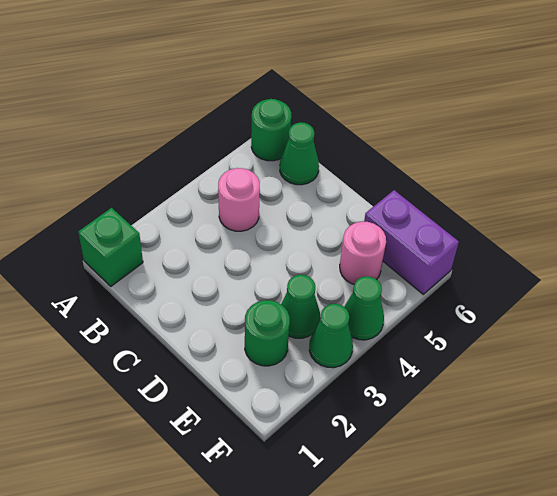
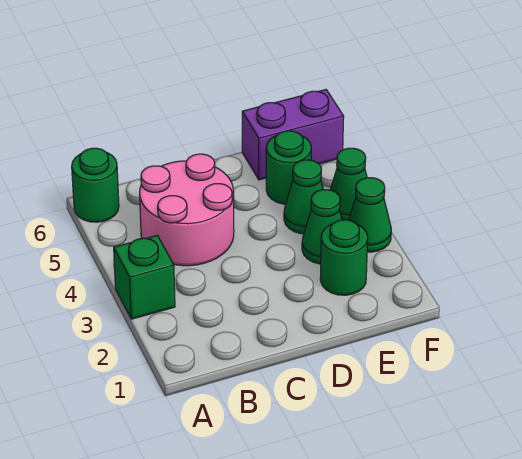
green brick A1 level 1 -> green brick A3 level 1
pink round brick B4 level 1 -> pink round brick B4:C5 level 1
green cone B6 level 1 -> green cone E4 level 1
pink round brick E5 level 1 -> green round brick E5 level 1

